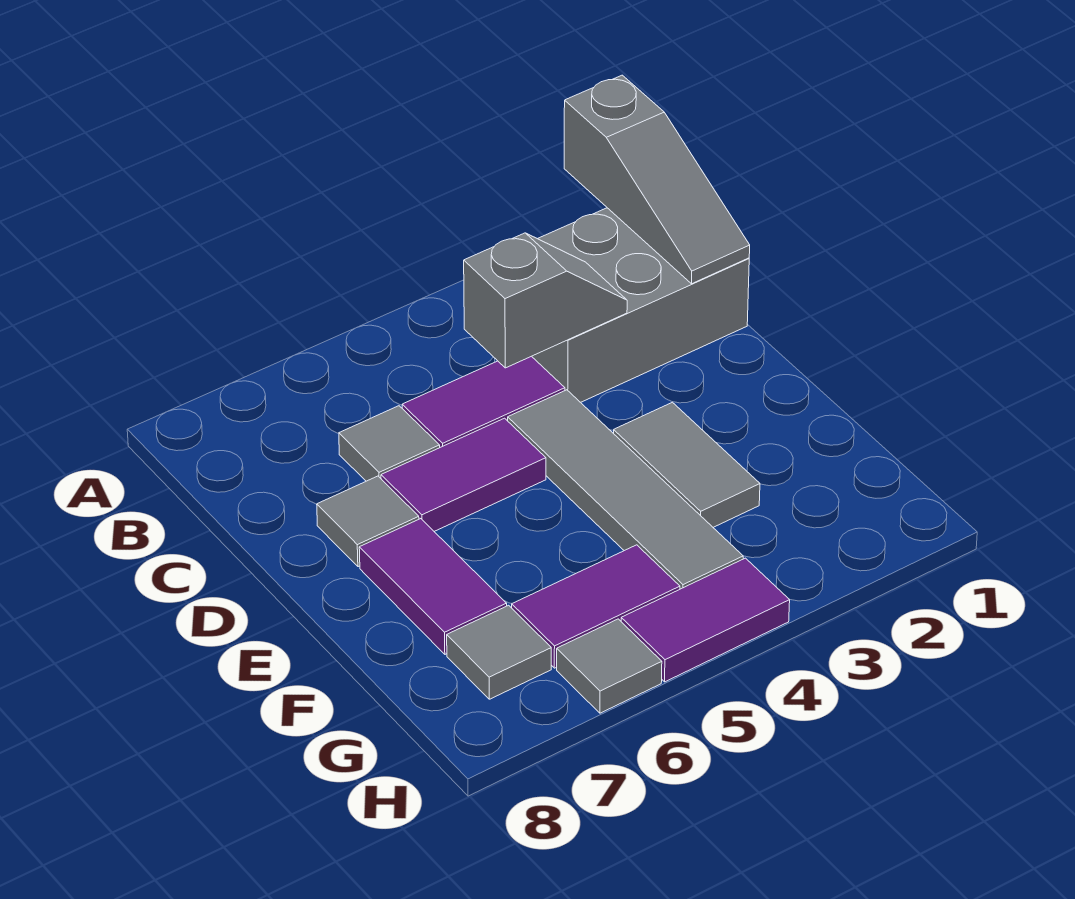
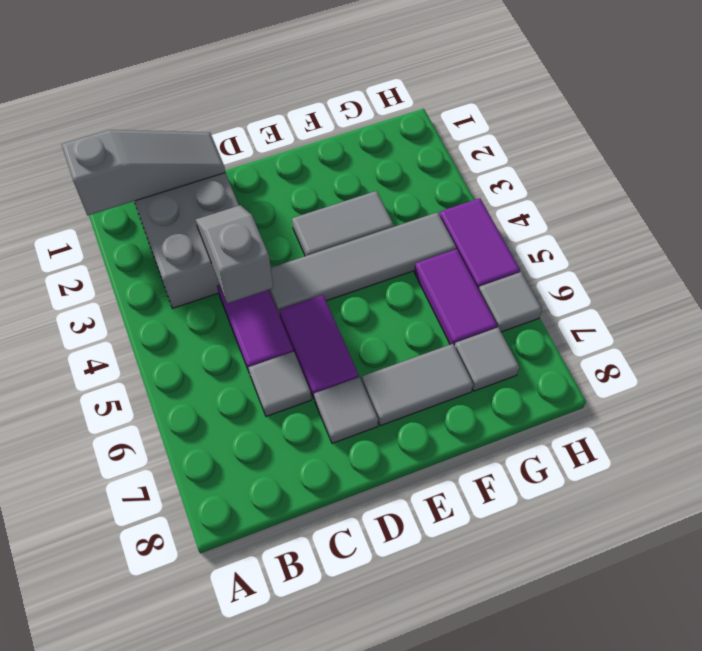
purple tile E7:F7 level 1 -> grey tile E7:F7 level 1

